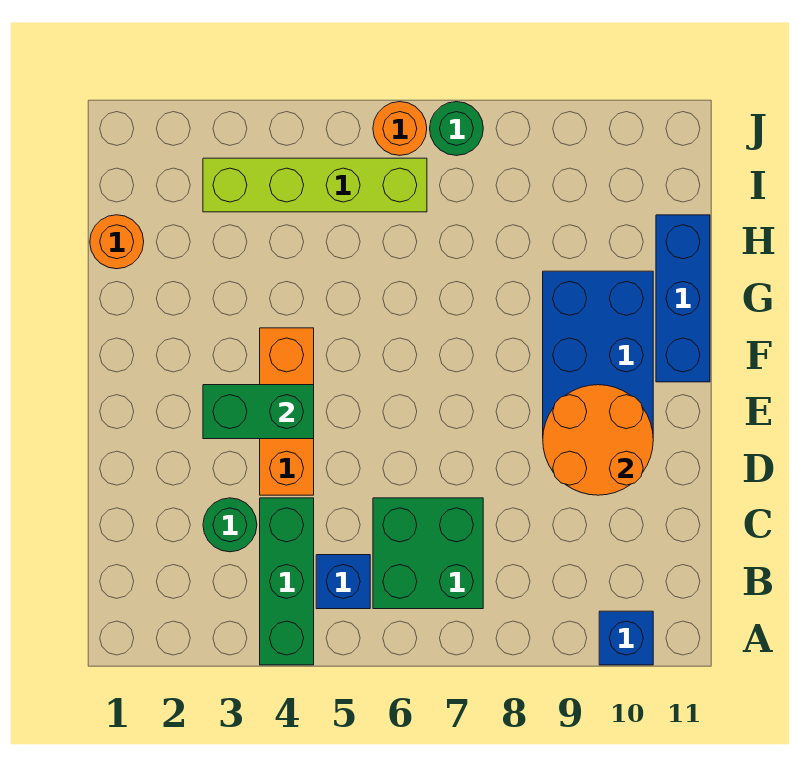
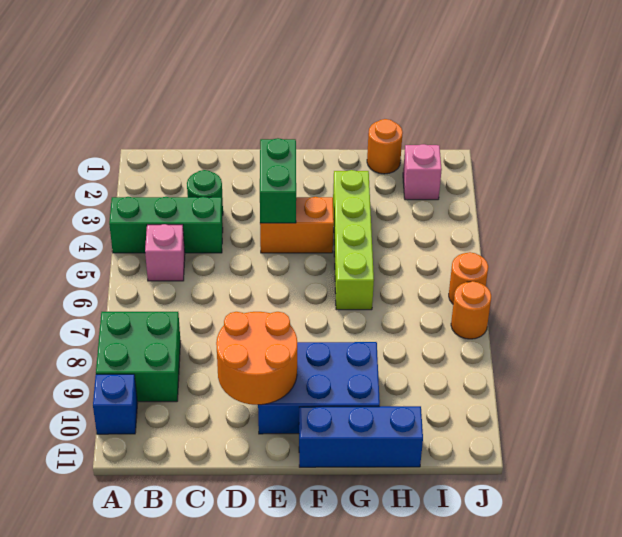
blue brick B5 level 1 -> pink brick B5 level 1
green brick B6:C7 level 1 -> green brick A8:B9 level 1
orange brick D4:F4 level 1 -> orange brick E4:F4 level 1
none -> pink brick I2 level 1
lime brick I3:I6 level 1 -> lime brick G3:G6 level 1
green round brick J7 level 1 -> orange round brick J7 level 1

